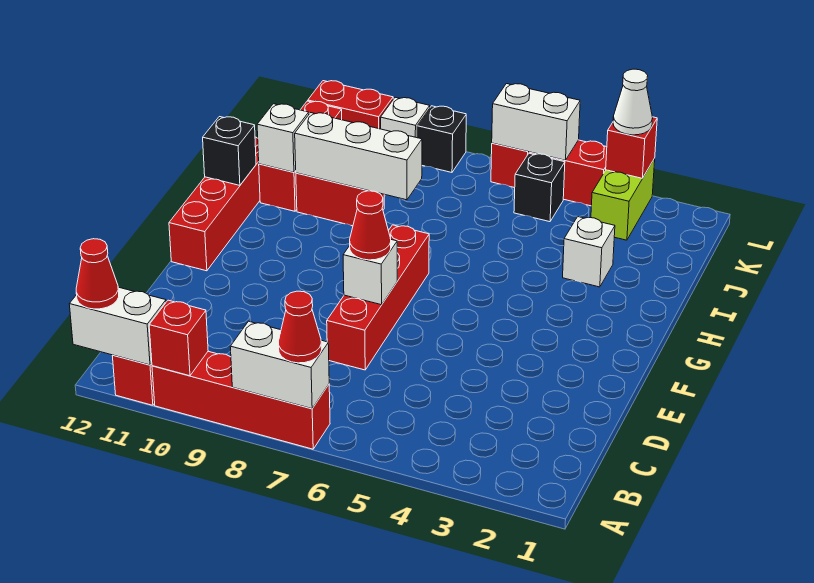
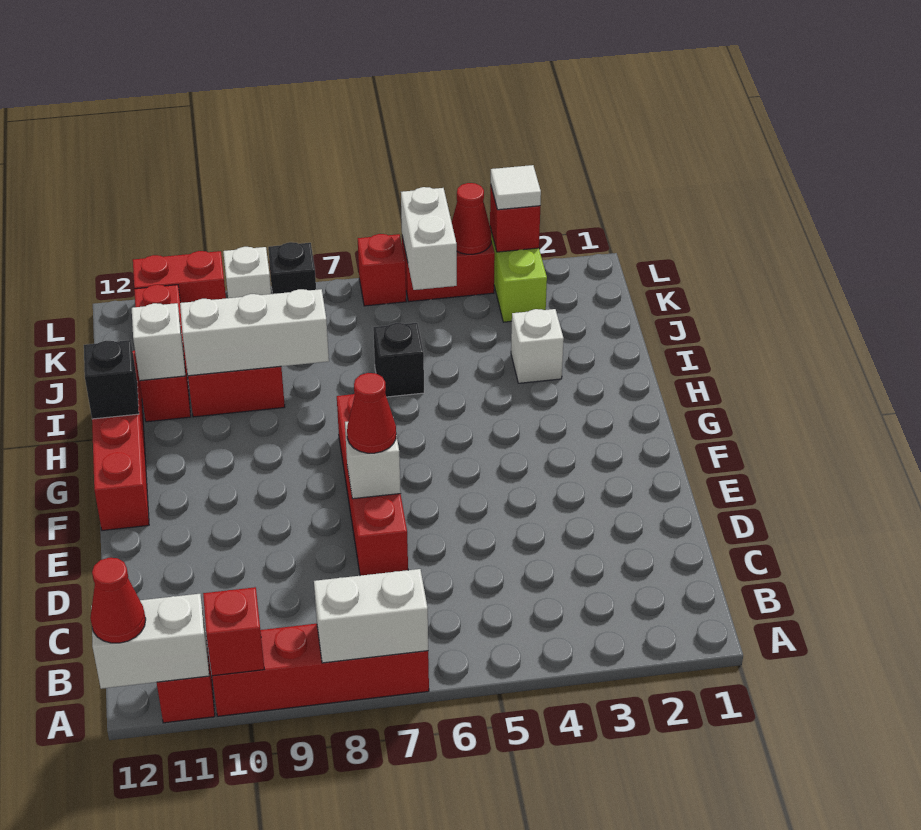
red cone A7 level 3 -> red cone L4 level 2
black brick K5 level 1 -> black brick I6 level 1
white cone L3 level 3 -> white tile L3 level 3
white brick L5:L6 level 2 -> white brick K5:L5 level 2

